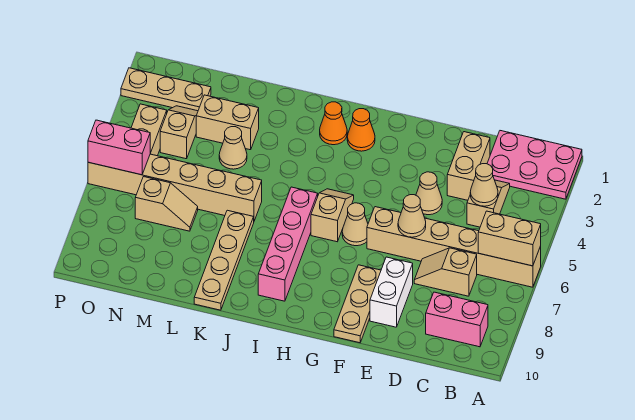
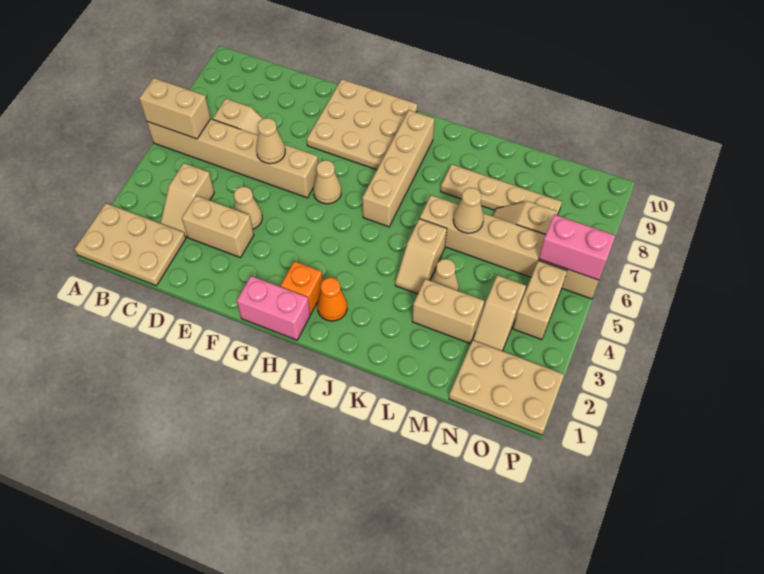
pink plate A1:C2 level 1 -> tan plate A1:C2 level 1
pink brick B9:C9 level 1 -> pink brick G1:H1 level 1
tan cone C4 level 2 -> tan cone L6 level 2
tan brick D2:D3 level 1 -> tan brick D3:E3 level 1
white brick E8:E9 level 1 -> none
tan plate F8:F10 level 1 -> tan plate F8:H10 level 1
orange cone H2 level 1 -> orange brick H2 level 1
tan slope H5:H6 level 1 top 6 -> tan slope K4:K5 level 1 top 5
pink brick I6:I9 level 1 -> tan brick I6:I9 level 1
tan plate K7:K10 level 1 -> tan plate K8:N8 level 1
tan plate N2:P2 level 1 -> tan plate N1:P2 level 1

